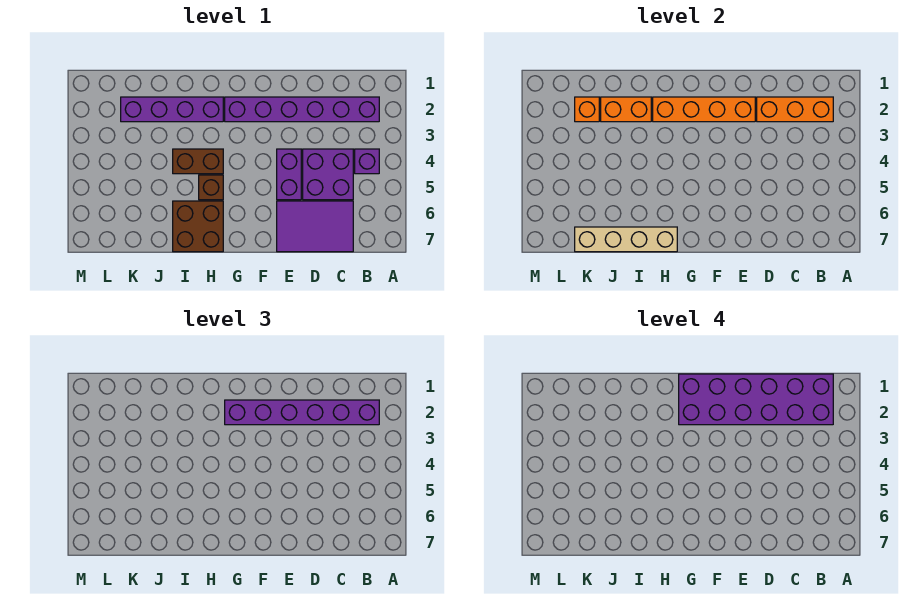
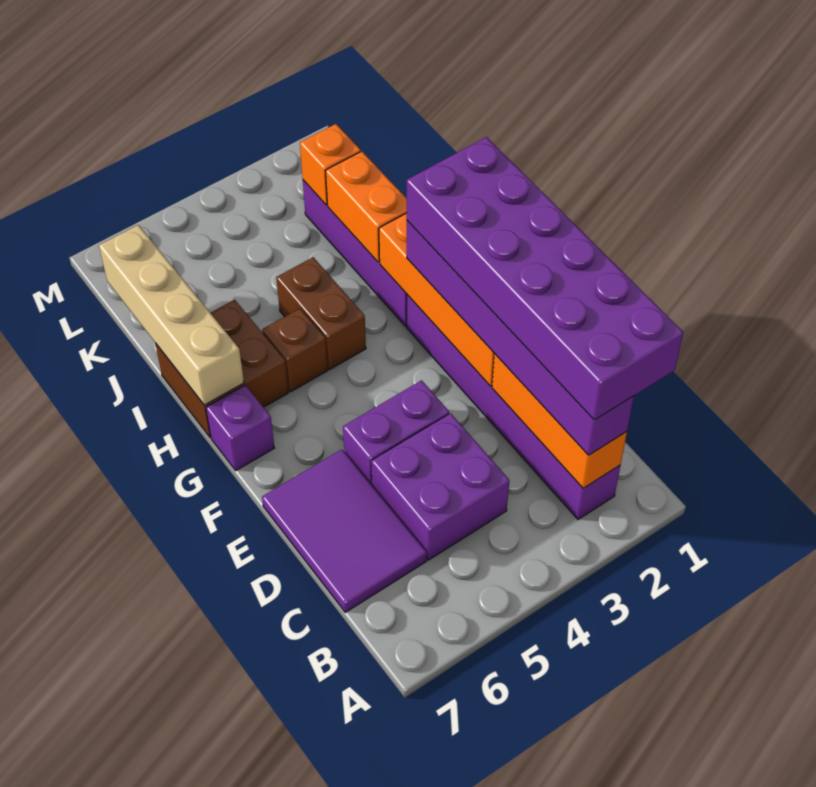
purple brick B4 level 1 -> purple brick G7 level 1

